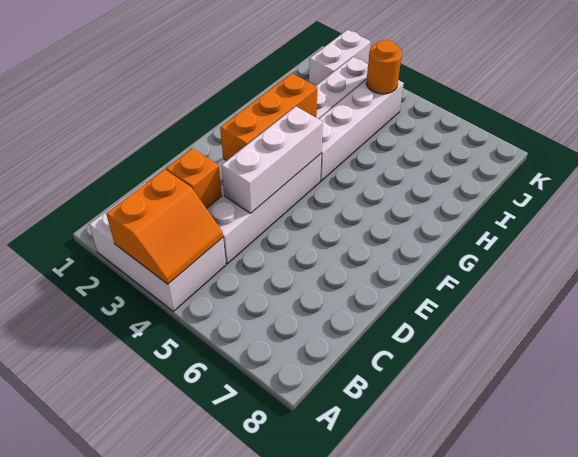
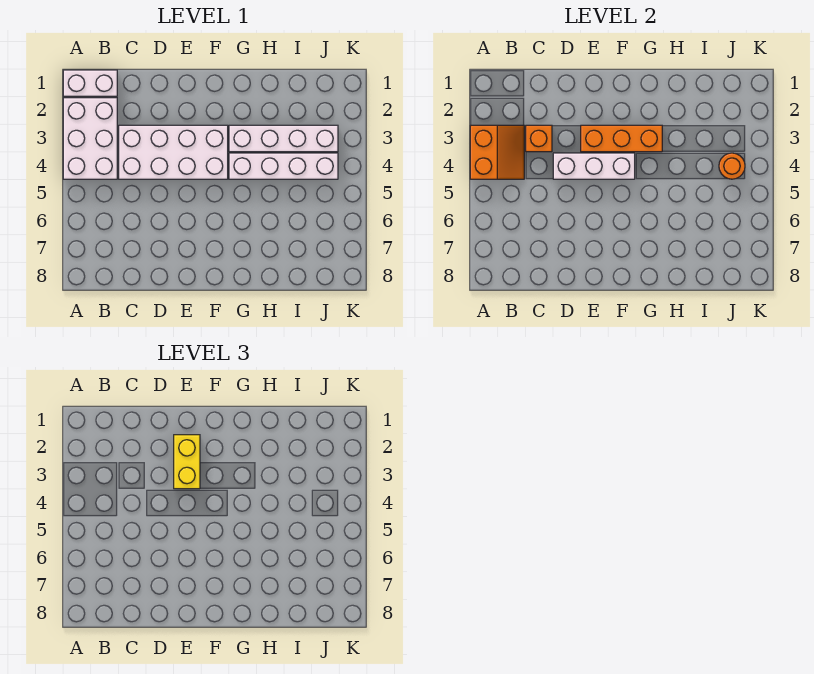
orange slope A3:B4 level 2 top 3 -> orange slope A3:B4 level 2 top A
none -> yellow brick E2:E3 level 3
white brick J2:K2 level 1 -> white brick A1:B1 level 1

